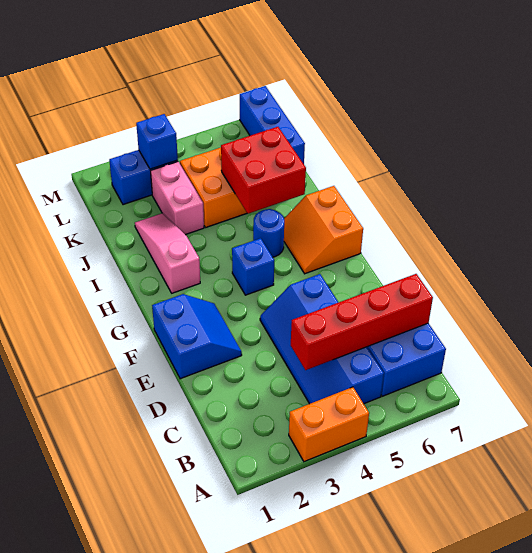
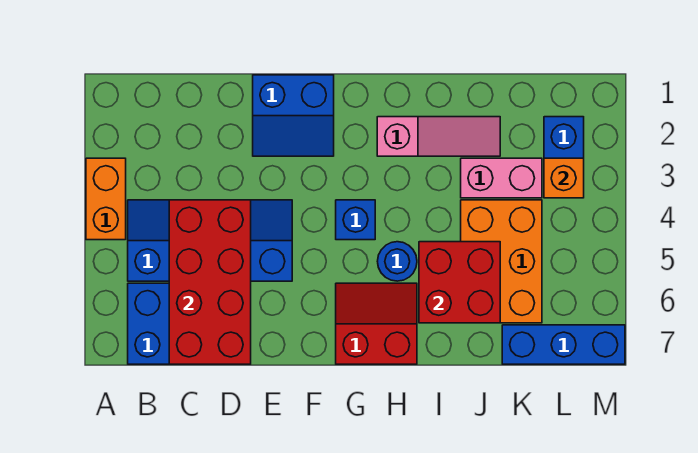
red brick C4:C7 level 2 -> red brick C4:D7 level 2
orange slope G6:H7 level 1 top 7 -> red slope G6:H7 level 1 top 7
blue brick L3 level 2 -> orange brick L3 level 2

